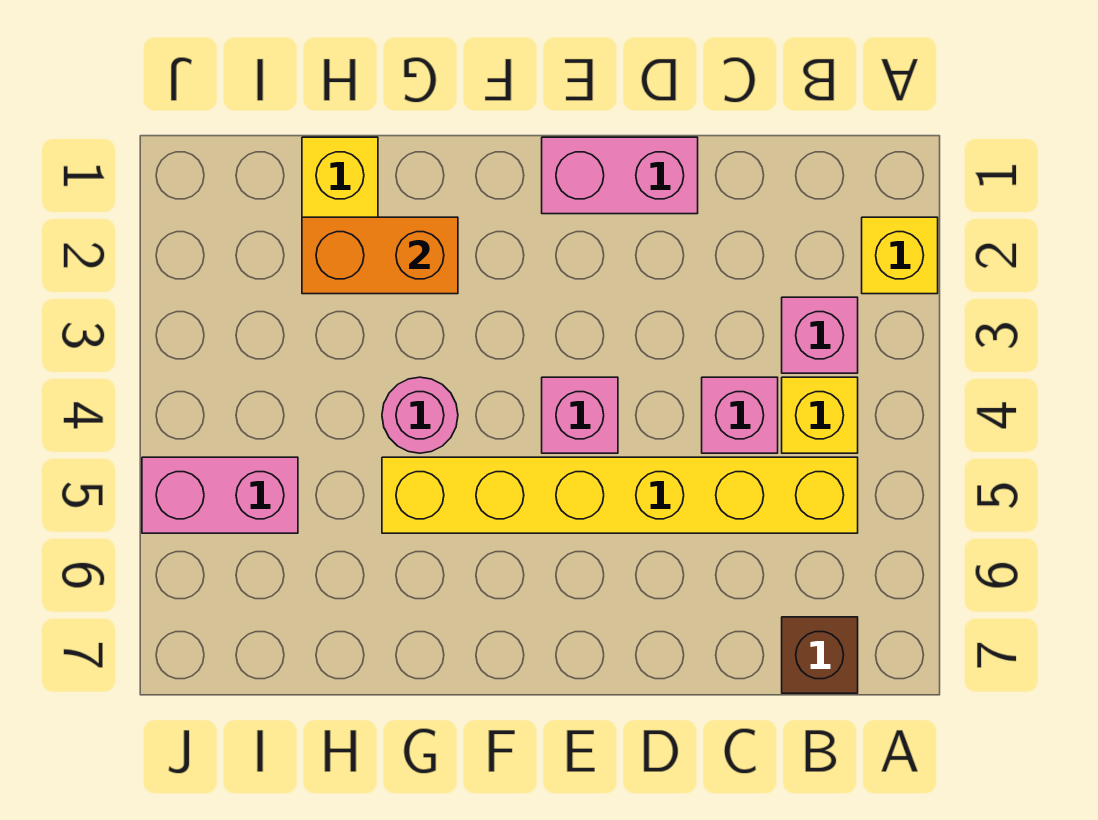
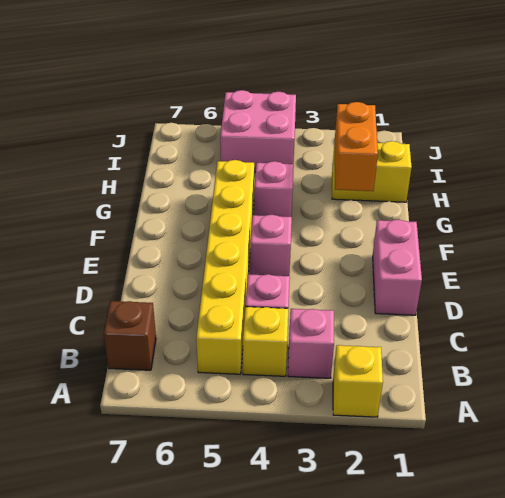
pink round brick G4 level 1 -> pink brick G4 level 1
pink brick I5:J5 level 1 -> pink brick I4:J5 level 1

